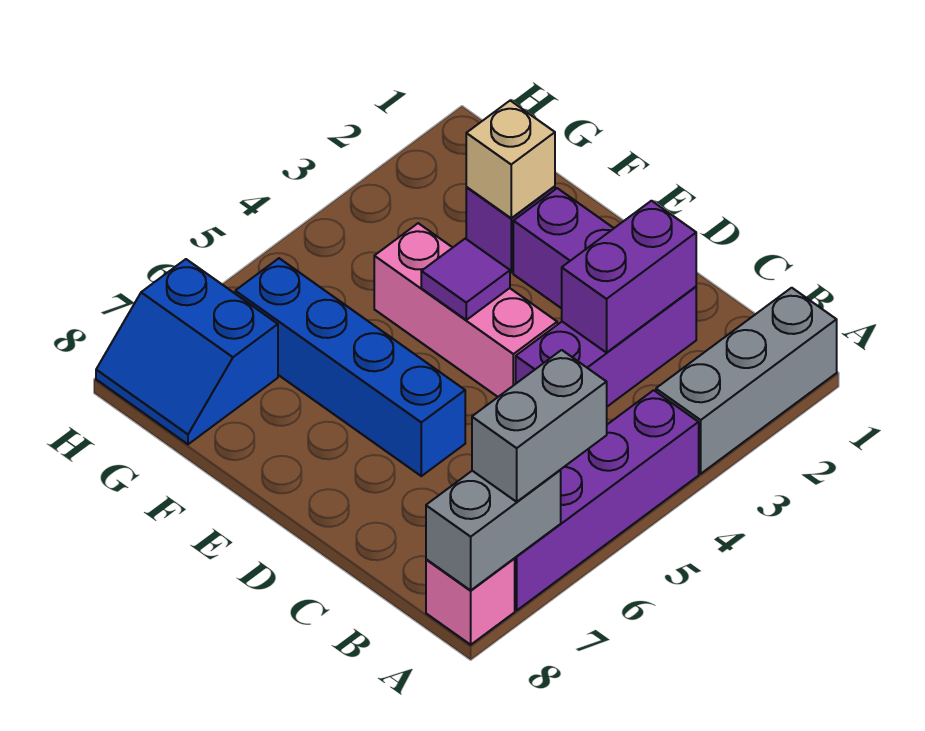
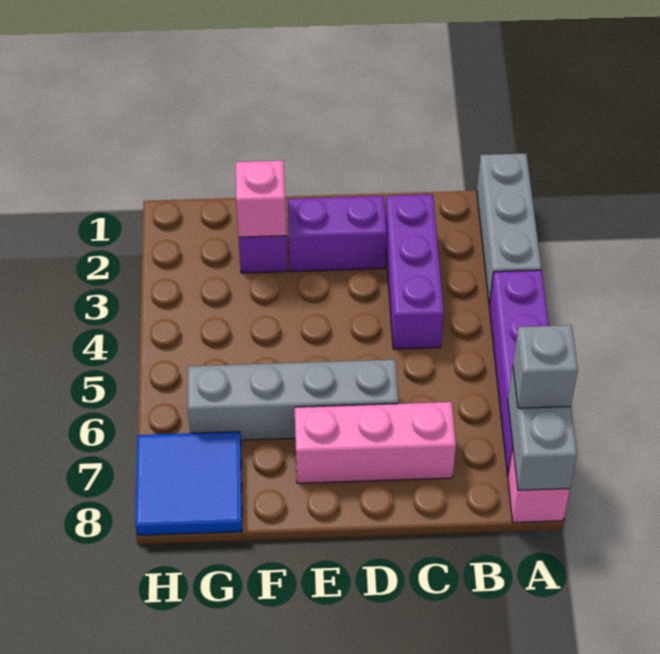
grey brick A6:A7 level 3 -> grey brick A7 level 3
purple brick C2:C3 level 2 -> none
pink brick D4:F4 level 1 -> pink brick C7:E7 level 1
blue brick D6:G6 level 1 -> grey brick D6:G6 level 1
purple tile E4 level 2 -> none
tan brick F2 level 2 -> pink brick F2 level 2
blue slope G7:H8 level 1 top 7 -> blue tile G7:H8 level 1

